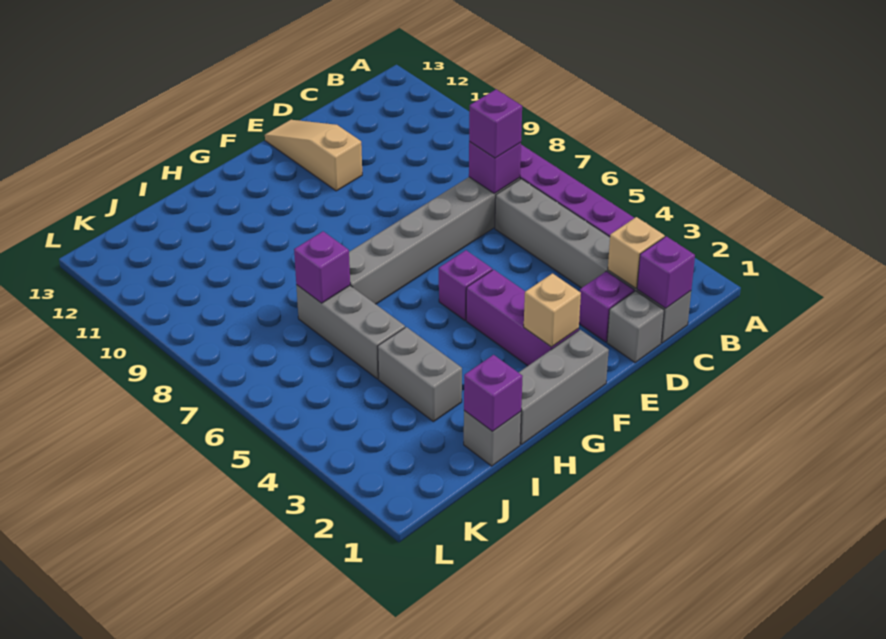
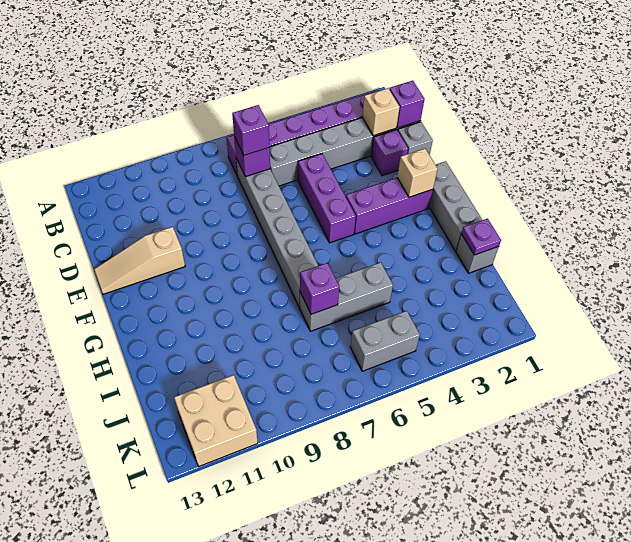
purple brick F5 level 1 -> purple brick D5:F5 level 1
purple brick I1 level 2 -> purple plate I1 level 2
grey brick I3:I4 level 1 -> grey brick K5:K6 level 1
none -> tan brick K11:L12 level 1

